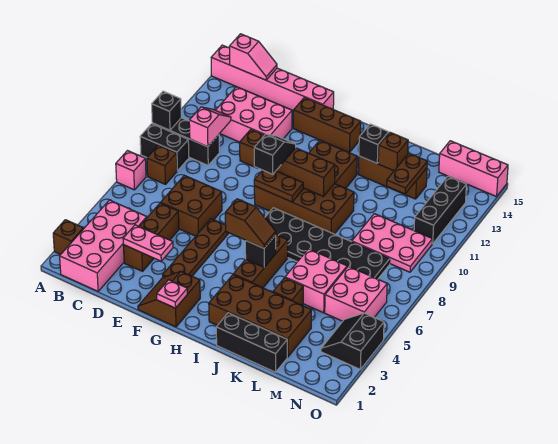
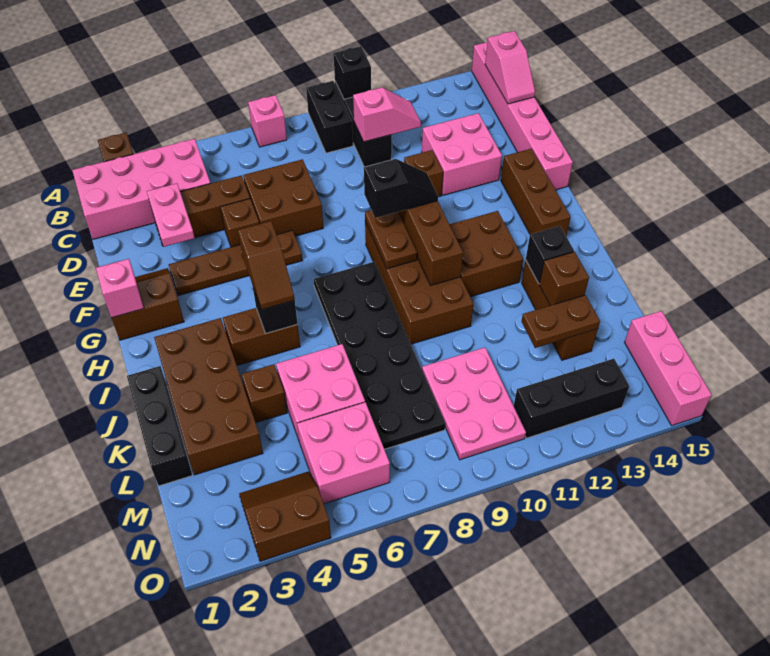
brown brick B8 level 1 -> brown brick E5 level 1
pink brick C12:E13 level 1 -> pink brick D12:E13 level 1
pink plate G1 level 2 -> pink brick G1 level 2
brown brick I4:I6 level 1 -> brown brick I4:I5 level 1
black slope N3:O4 level 1 top O -> brown slope N3:O4 level 1 top O

